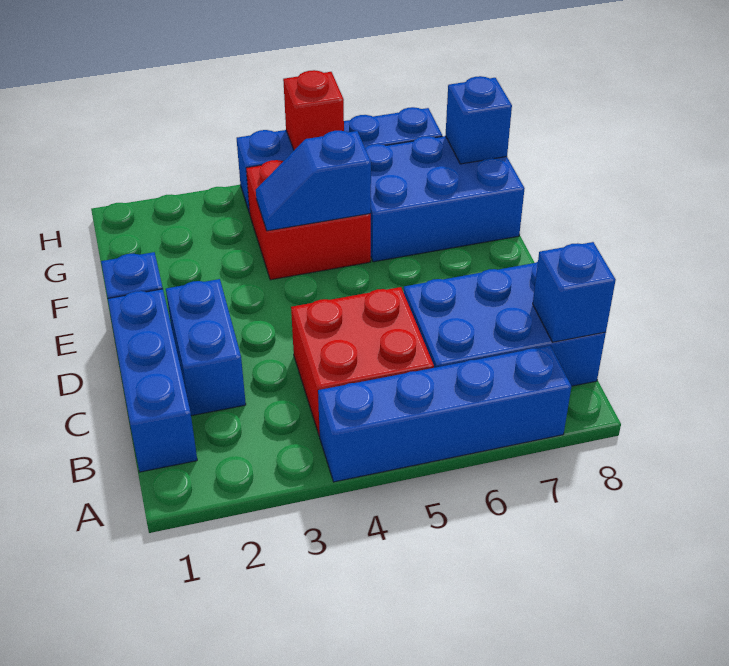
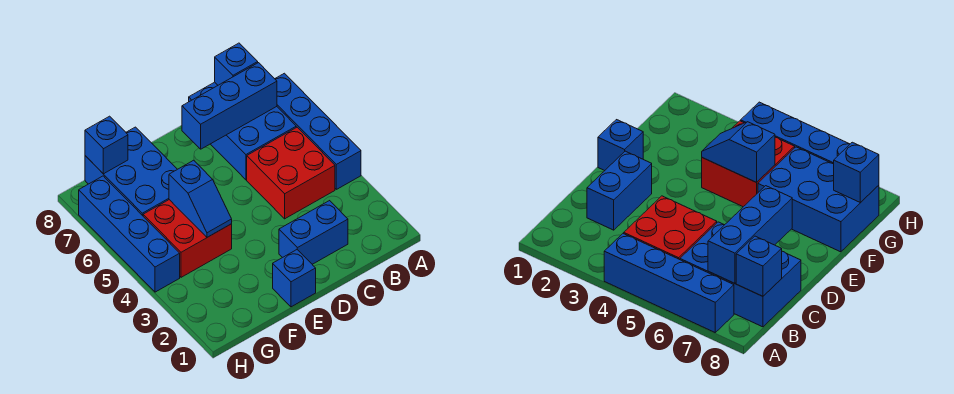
blue brick B1:D1 level 1 -> blue brick B7:D7 level 2
red brick H5 level 2 -> none

